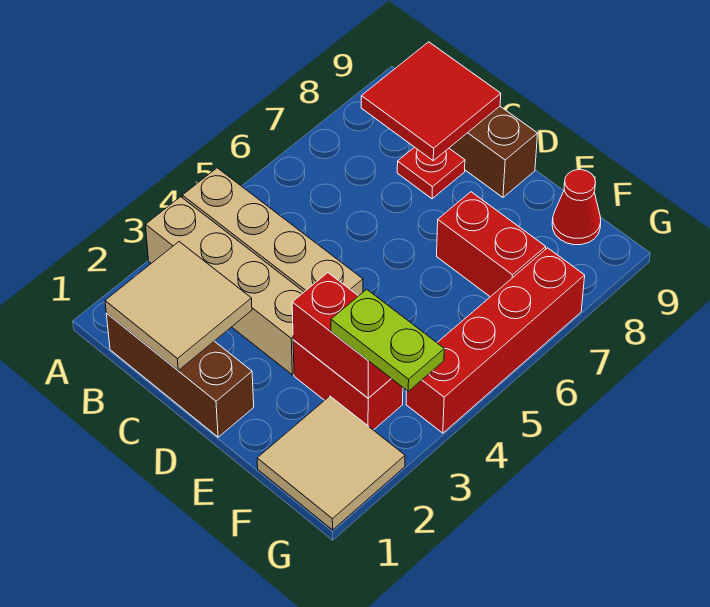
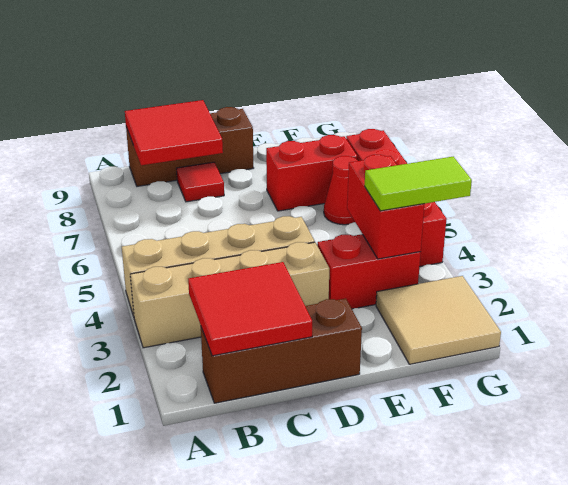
tan tile B1:C2 level 2 -> red tile B1:C2 level 2
red plate C8 level 1 -> red tile C8 level 1
red brick E3:F3 level 2 -> red brick F3:F4 level 2
lime plate F3:G3 level 3 -> lime tile F3:G3 level 3
red cone F9 level 1 -> red cone F6 level 1

